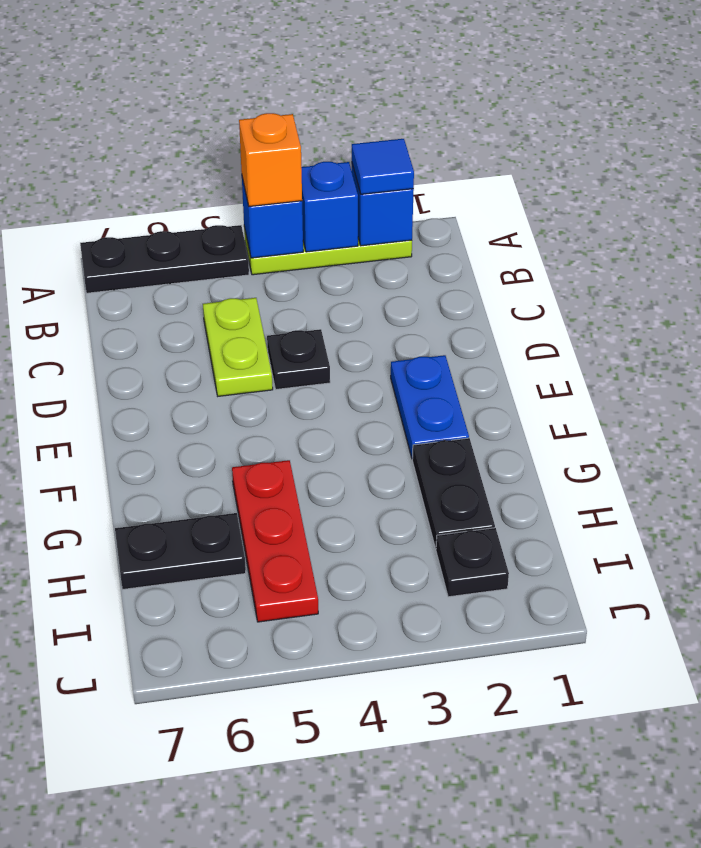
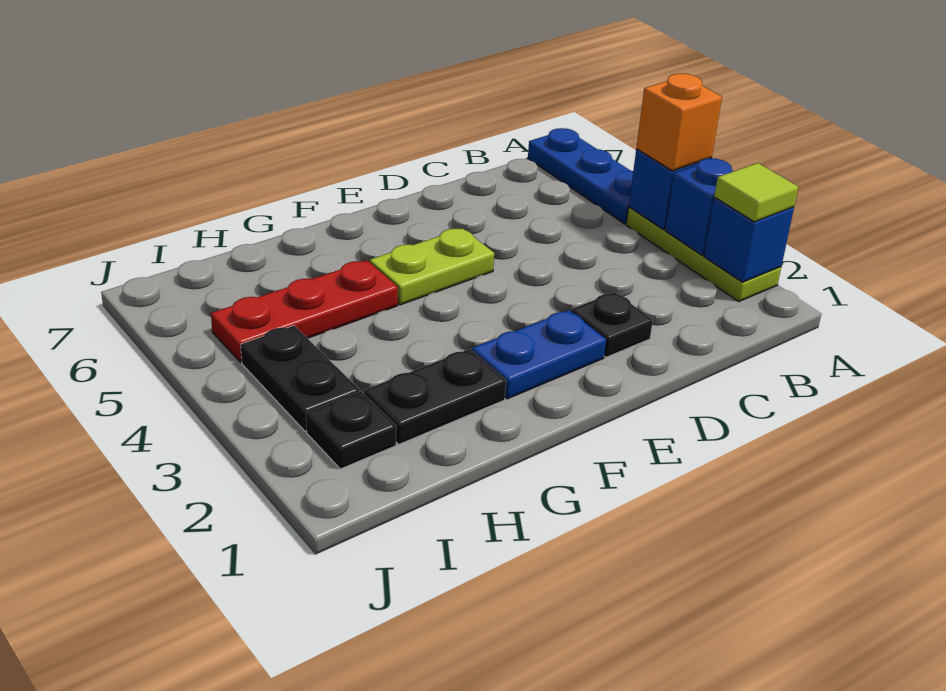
blue tile A2 level 3 -> lime tile A2 level 3
black plate A5:A7 level 1 -> blue plate A5:A7 level 1
lime plate C5:D5 level 1 -> lime plate E5:F5 level 1
black plate D4 level 1 -> black plate D2 level 1
black plate H6:H7 level 1 -> black plate I3:I4 level 1

